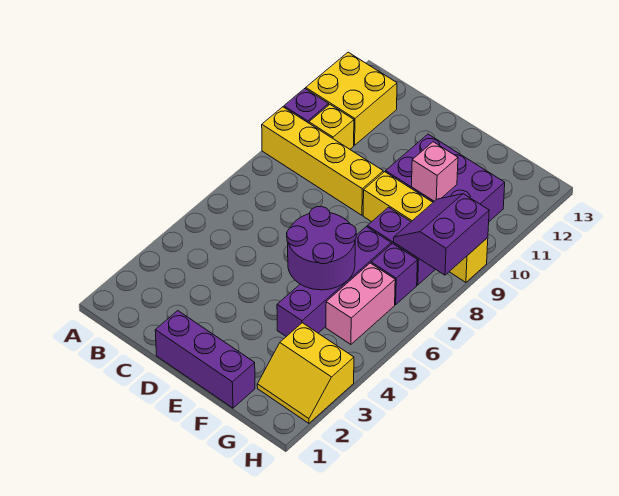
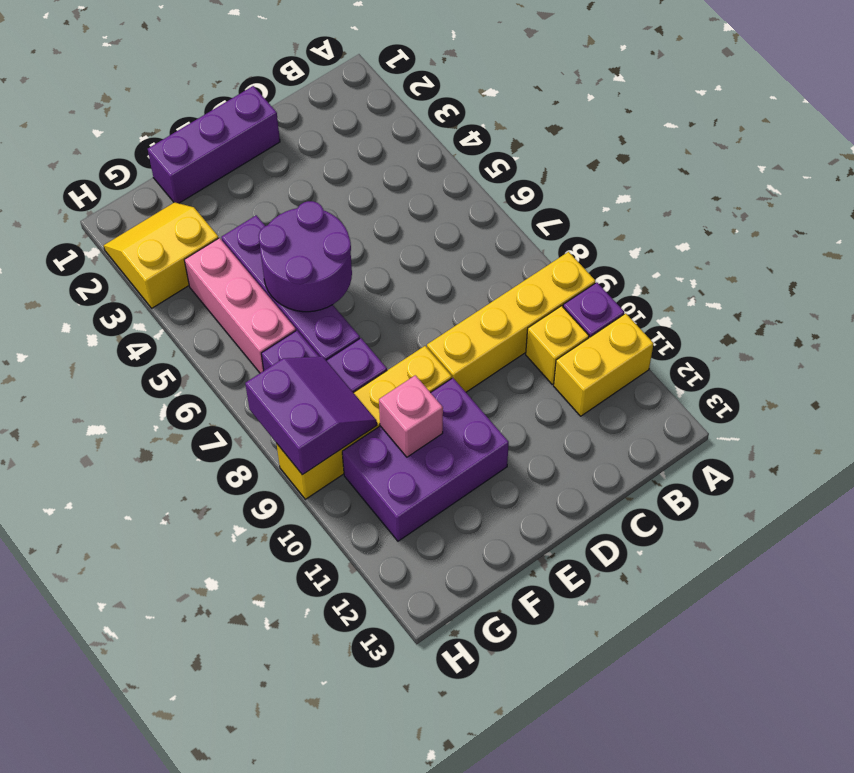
yellow brick A11:B12 level 1 -> yellow brick A11:B11 level 1
pink brick G5:G6 level 1 -> pink brick G4:G6 level 1

